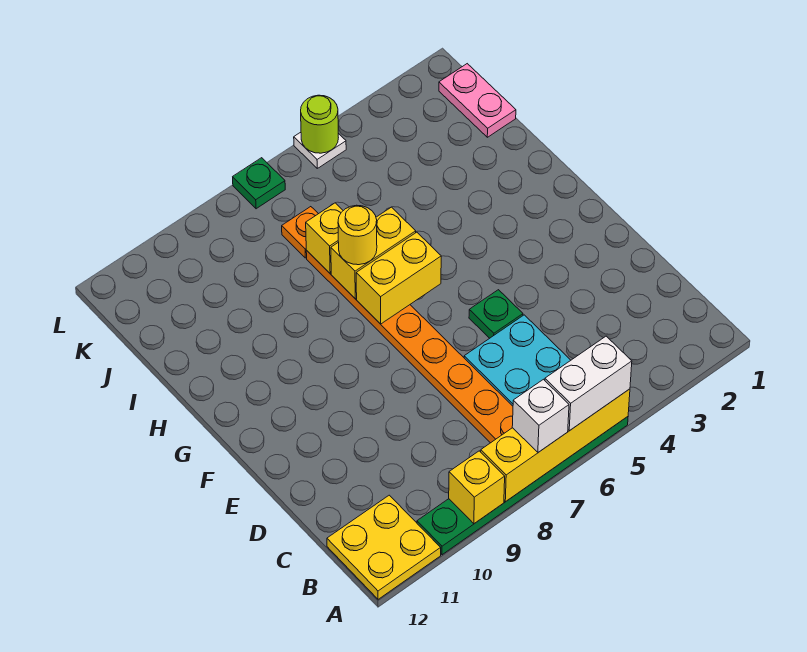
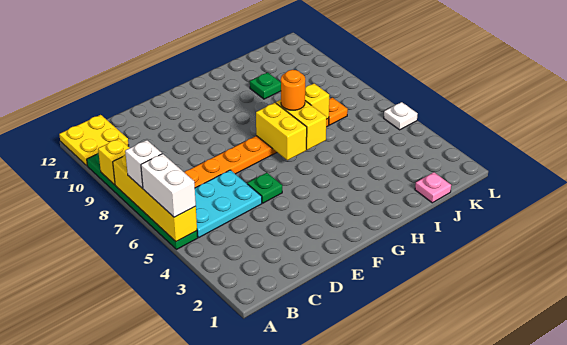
yellow round brick H7 level 3 -> orange round brick H7 level 3
pink plate J1:K1 level 1 -> pink plate J1 level 1
lime round brick L5 level 2 -> none
green plate L7 level 1 -> green plate I10 level 1

